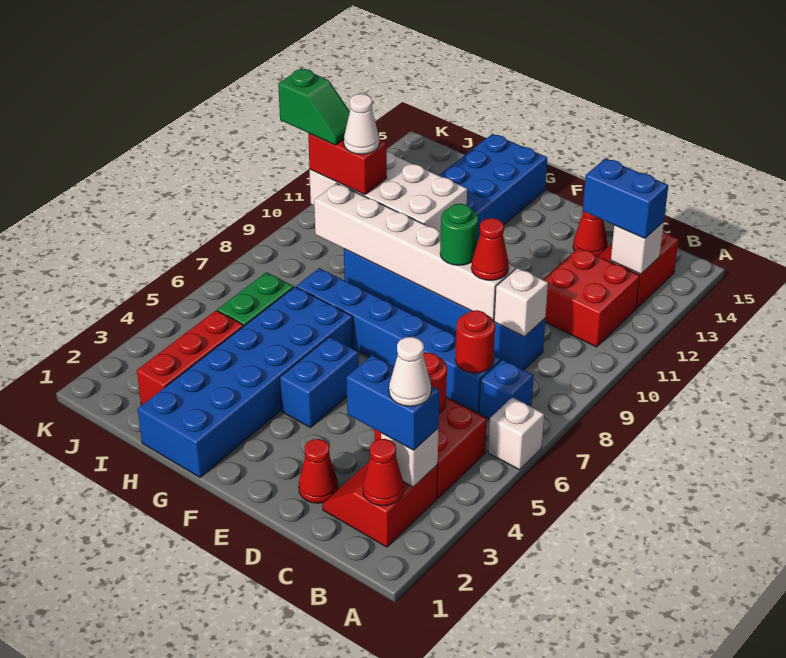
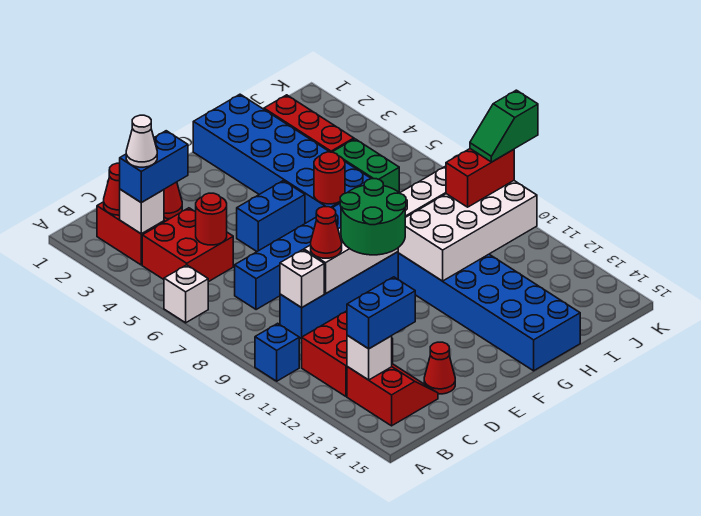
blue brick B7 level 1 -> blue brick A10 level 1
red round brick C7 level 2 -> red round brick G6 level 2
green round brick E9 level 3 -> green round brick E9:F10 level 3
blue brick F4:F5 level 1 -> blue brick E5:F5 level 1
white cone I10 level 4 -> none

